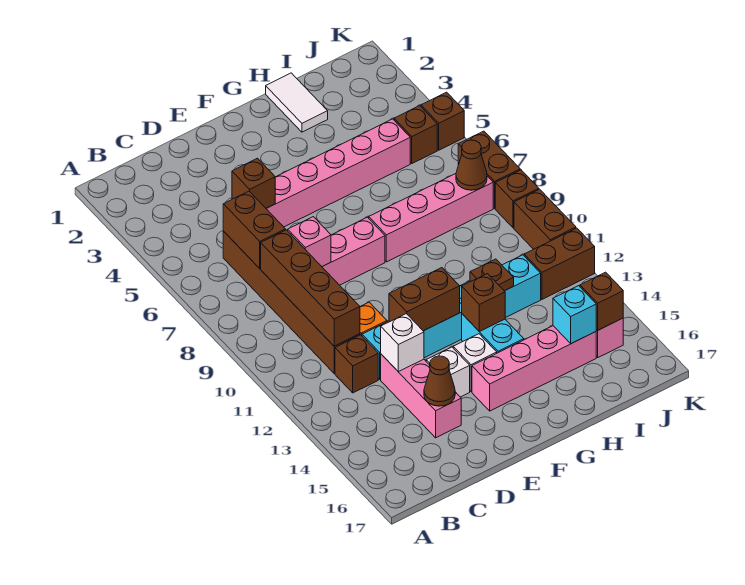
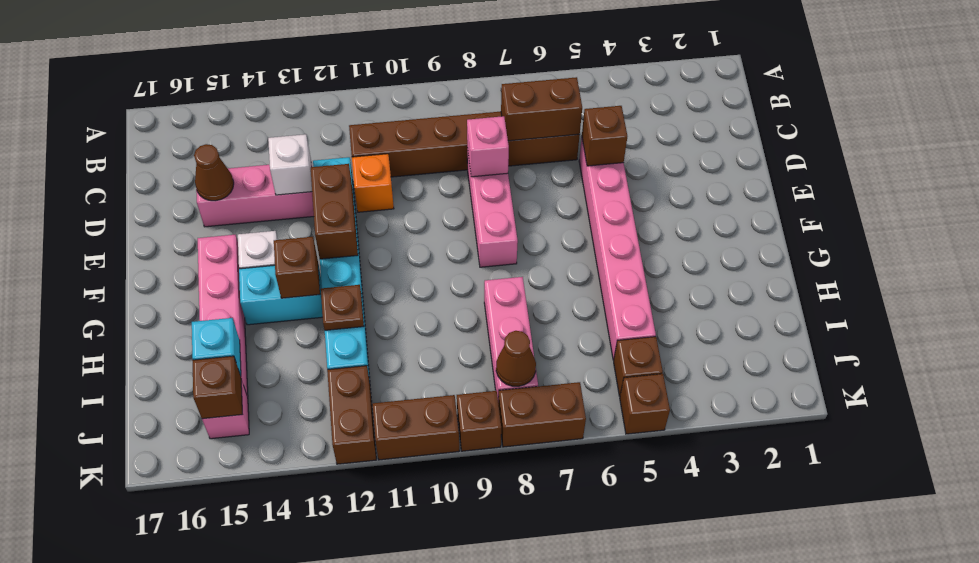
brown brick C8:C11 level 2 -> none
brown brick C12 level 1 -> none
white brick E14 level 1 -> none
pink brick G8:J8 level 1 -> pink brick H8:J8 level 1
white tile H1:H2 level 1 -> none

